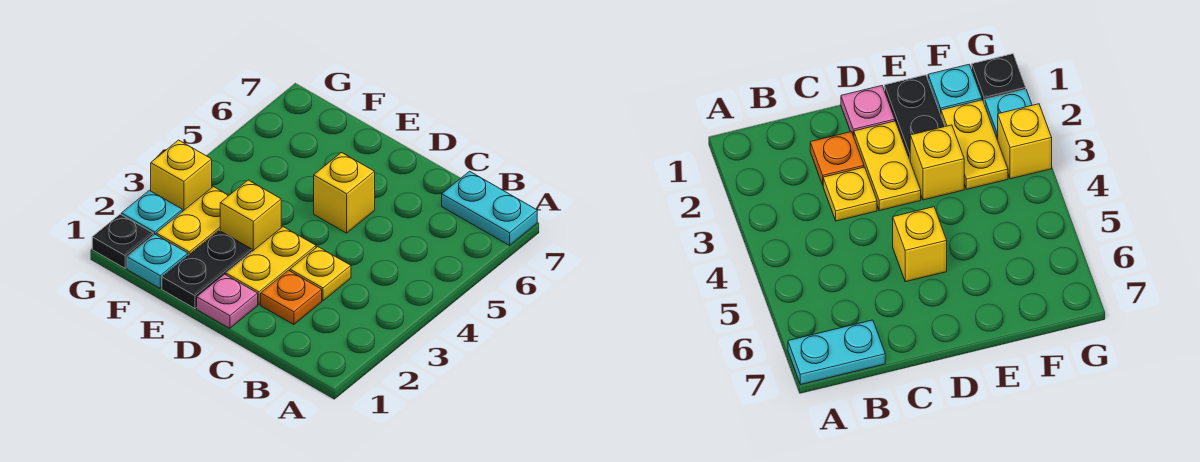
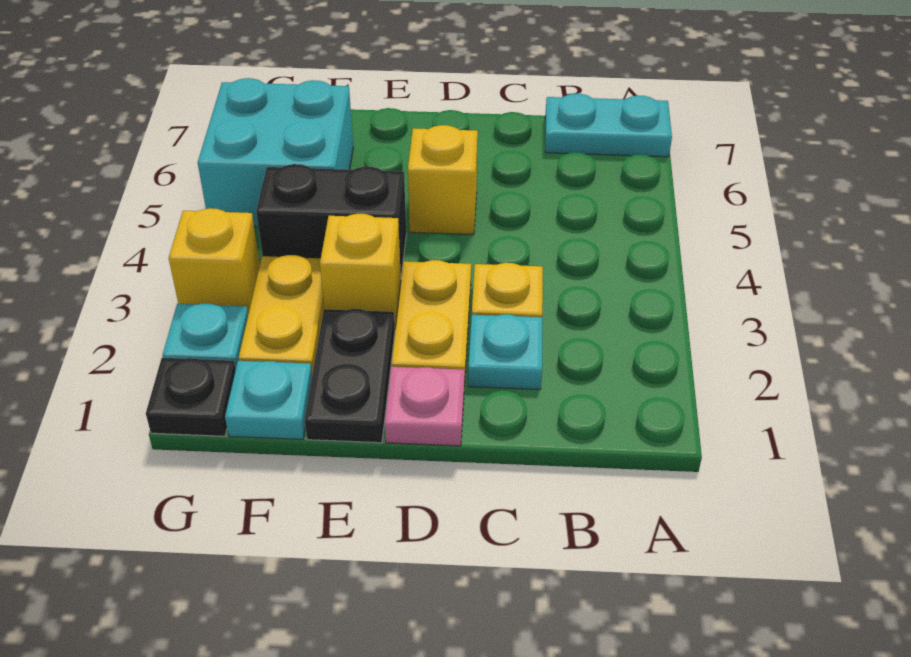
orange plate C2 level 1 -> cyan plate C2 level 1
none -> black brick E4:F4 level 1
none -> cyan brick F5:G6 level 1

